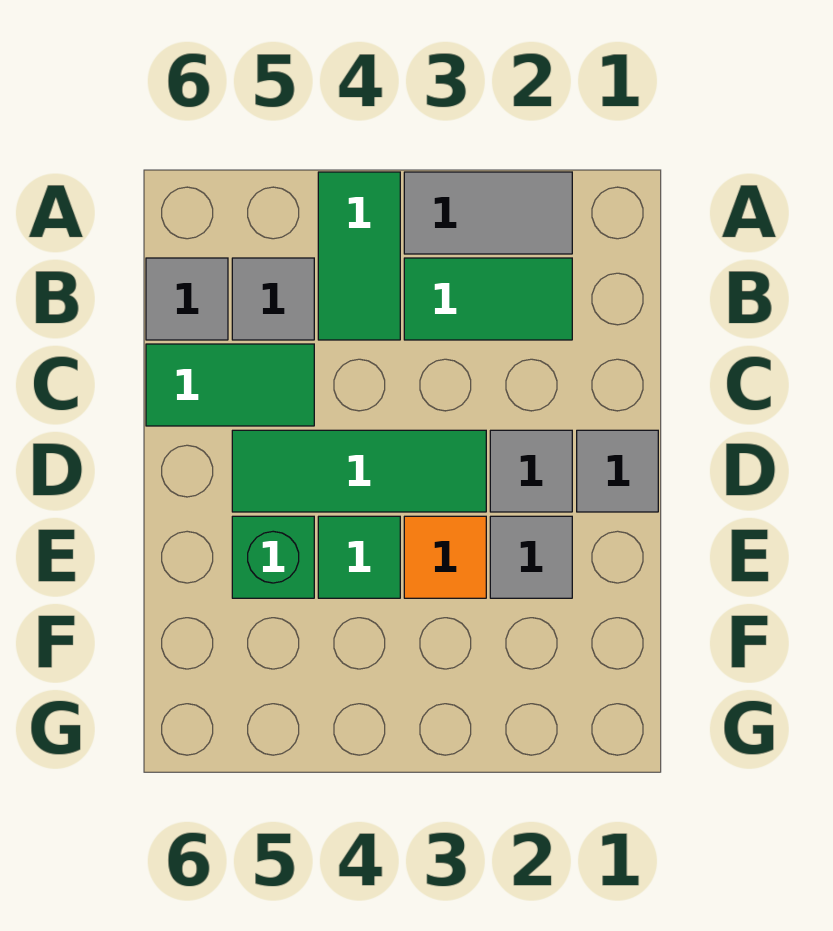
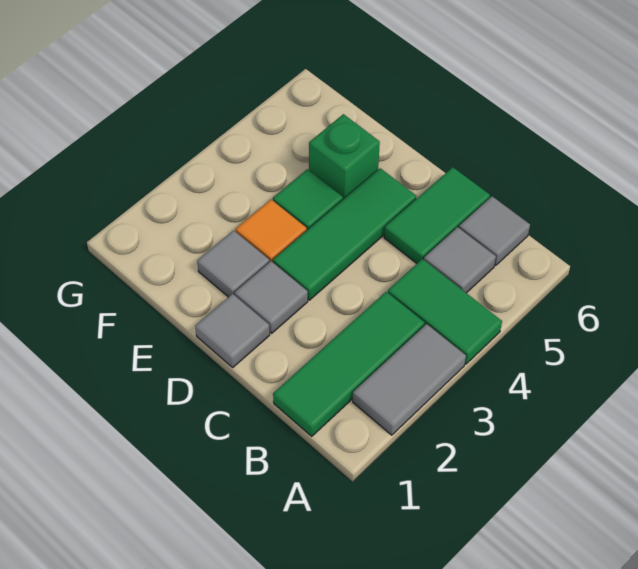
green tile B2:B3 level 1 -> green tile B1:B3 level 1

